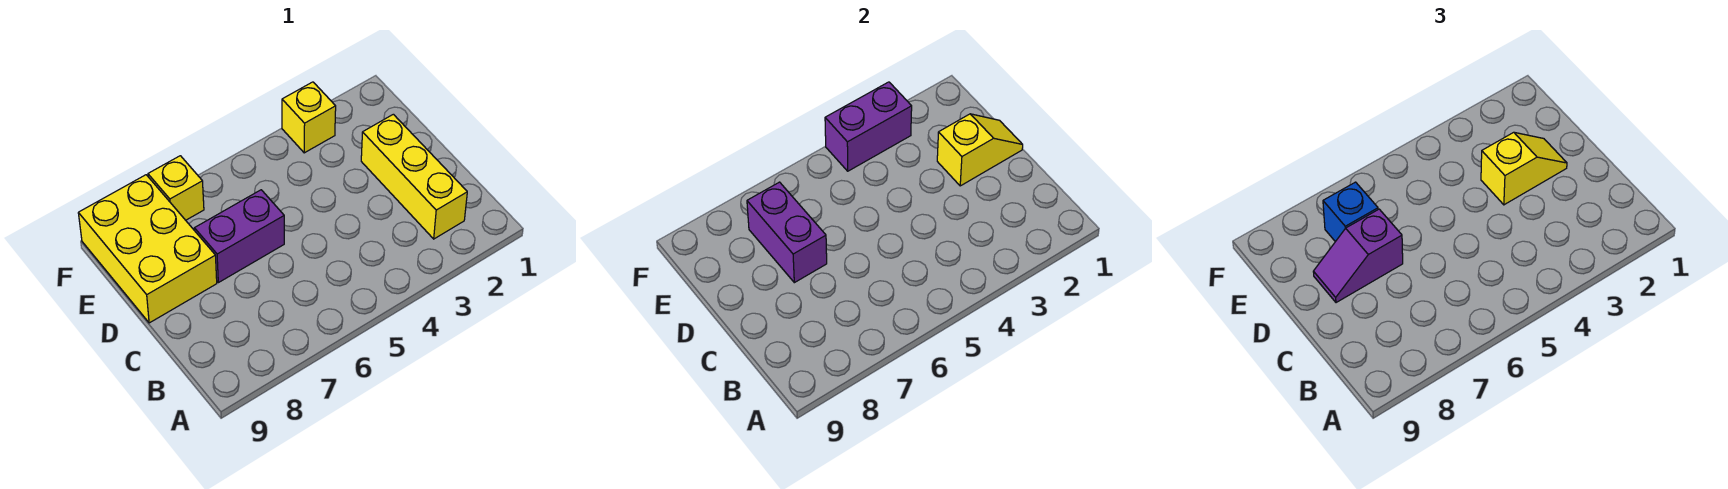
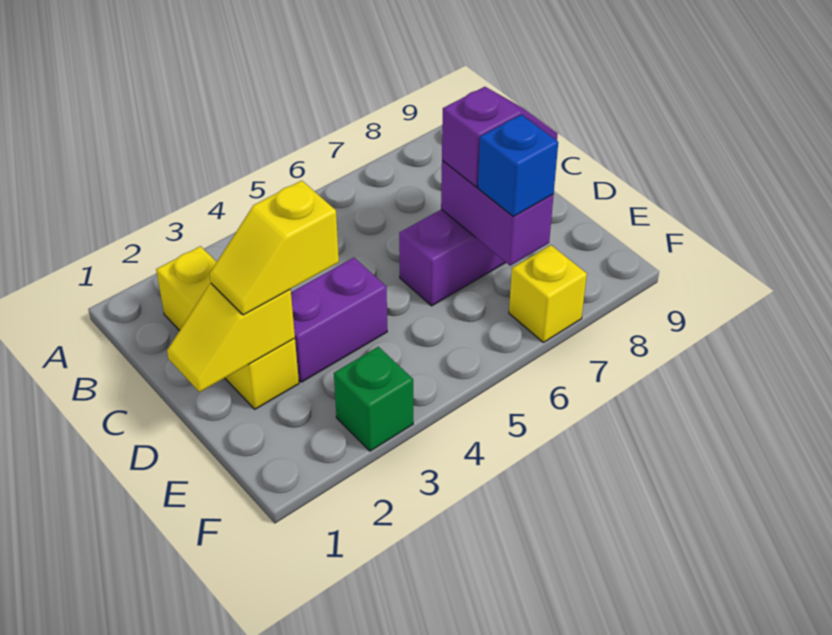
yellow brick D8:F9 level 1 -> none
yellow brick F3 level 1 -> green brick F3 level 1
purple brick F3:F4 level 2 -> purple brick D3:D4 level 1

